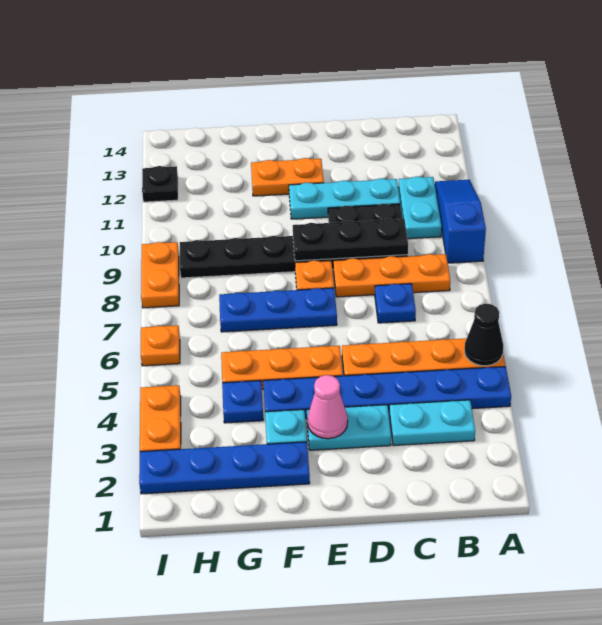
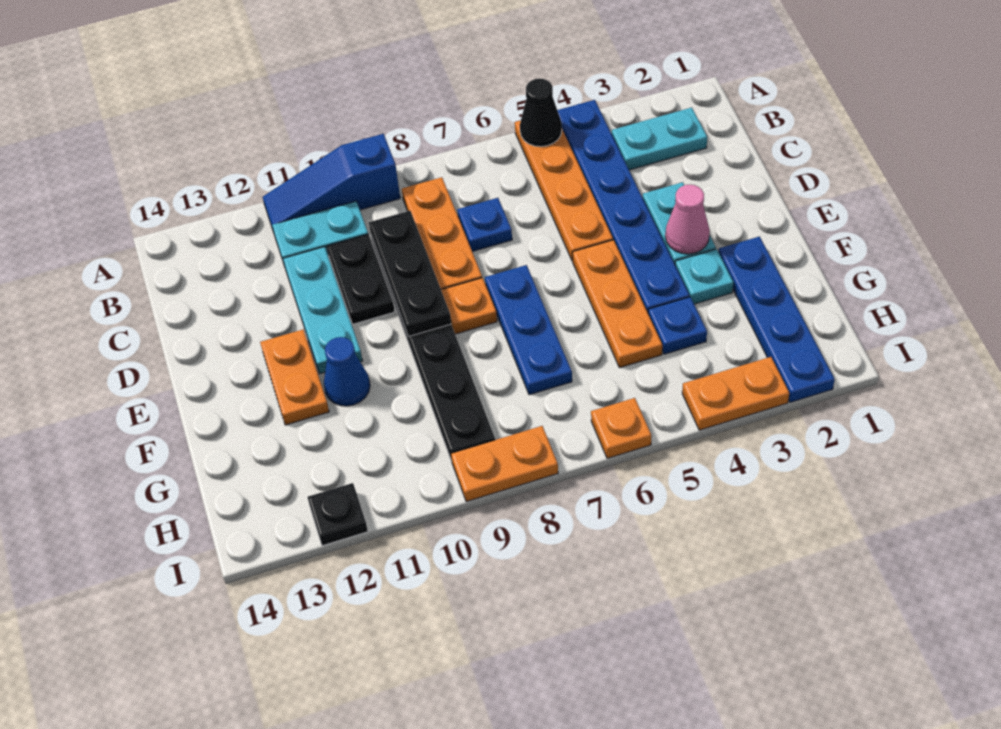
cyan plate B3:C3 level 1 -> cyan plate B2:B3 level 1
none -> blue cone F11 level 1

